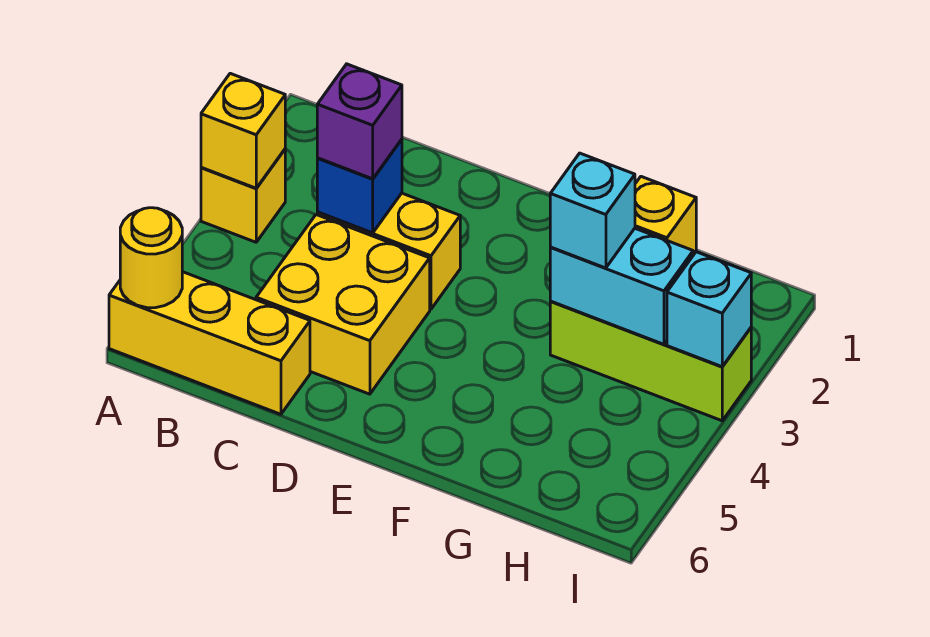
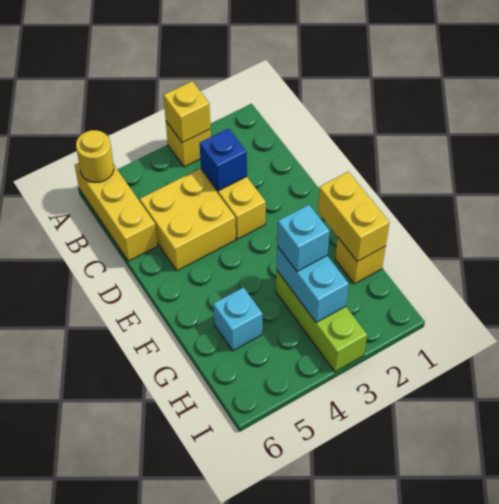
purple brick C3 level 3 -> none
none -> yellow brick F1:G1 level 2
cyan brick I3 level 2 -> cyan brick G5 level 1

